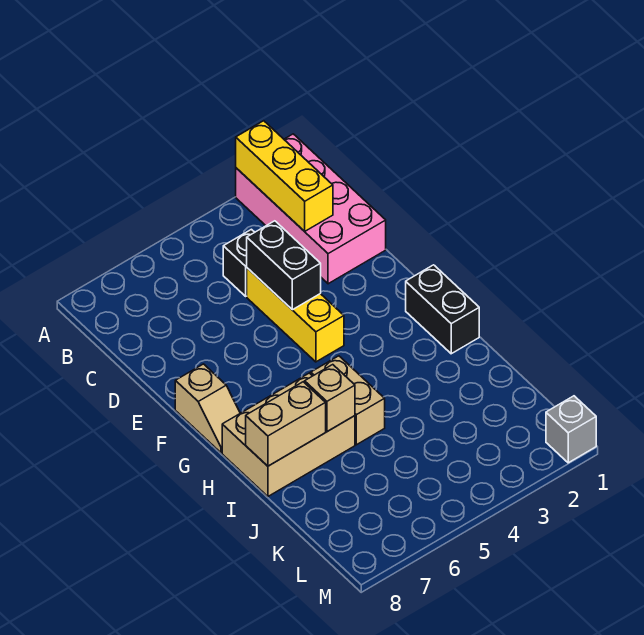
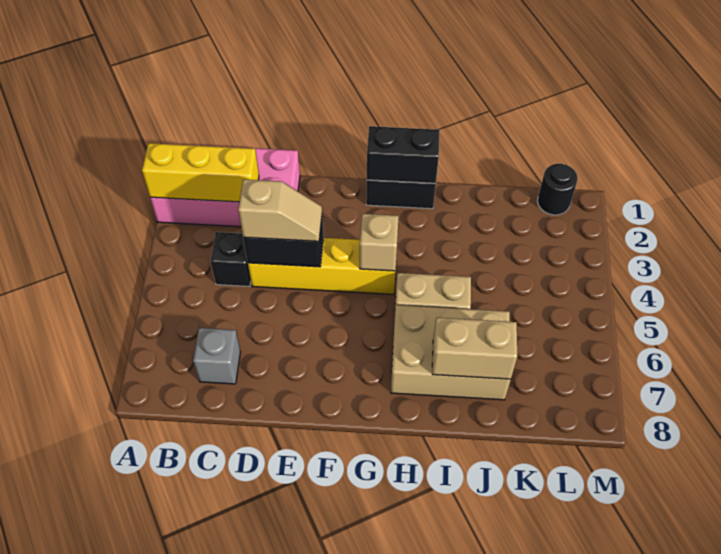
yellow brick D4:F4 level 1 -> yellow brick D4:G4 level 1
tan slope F8:G8 level 1 top F -> tan slope D4:E4 level 3 top D
none -> black brick G1:H1 level 2
tan brick H6:I8 level 1 -> tan brick H6:J7 level 1
tan brick I6 level 2 -> tan brick G4 level 2
tan brick I7:I8 level 2 -> tan brick I7:J7 level 2
none -> black round brick L1 level 1
grey brick M1 level 1 -> grey brick C7 level 1

